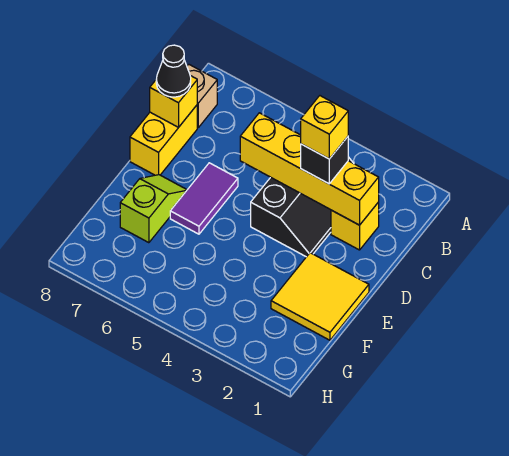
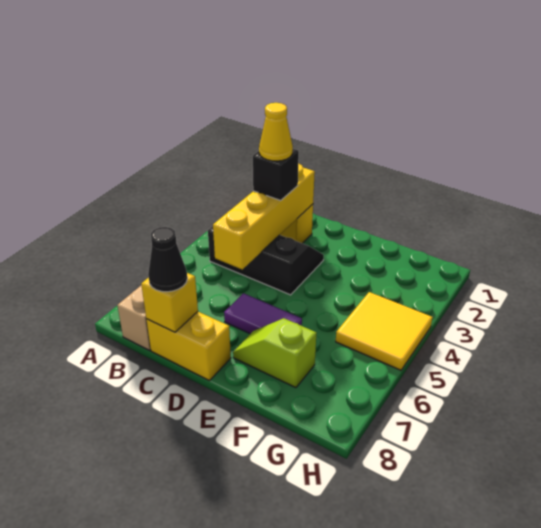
yellow brick C3 level 4 -> yellow cone C3 level 4
yellow tile E1:F2 level 1 -> yellow tile G4:H5 level 1

